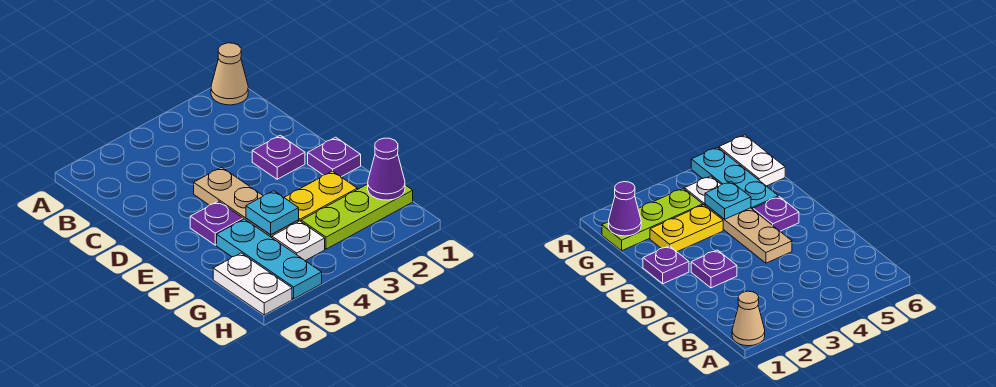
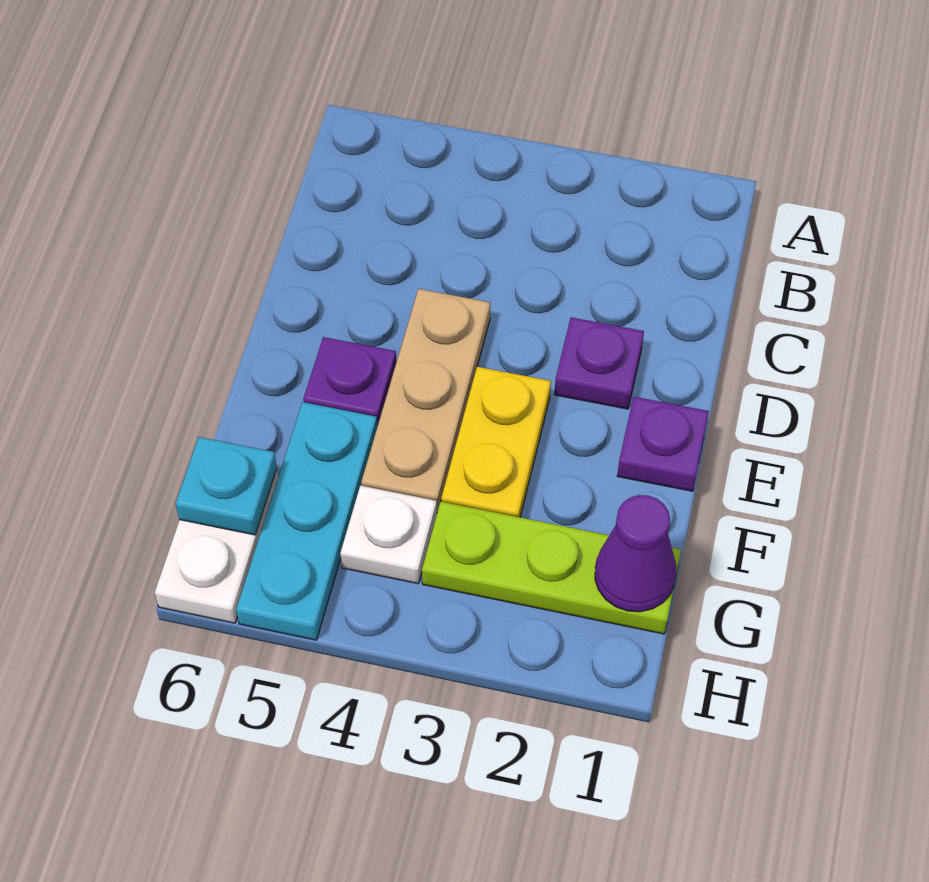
tan cone A1 level 1 -> none
yellow plate F2:F3 level 1 -> yellow plate E3:F3 level 1
cyan plate F4 level 2 -> cyan plate G6 level 2

